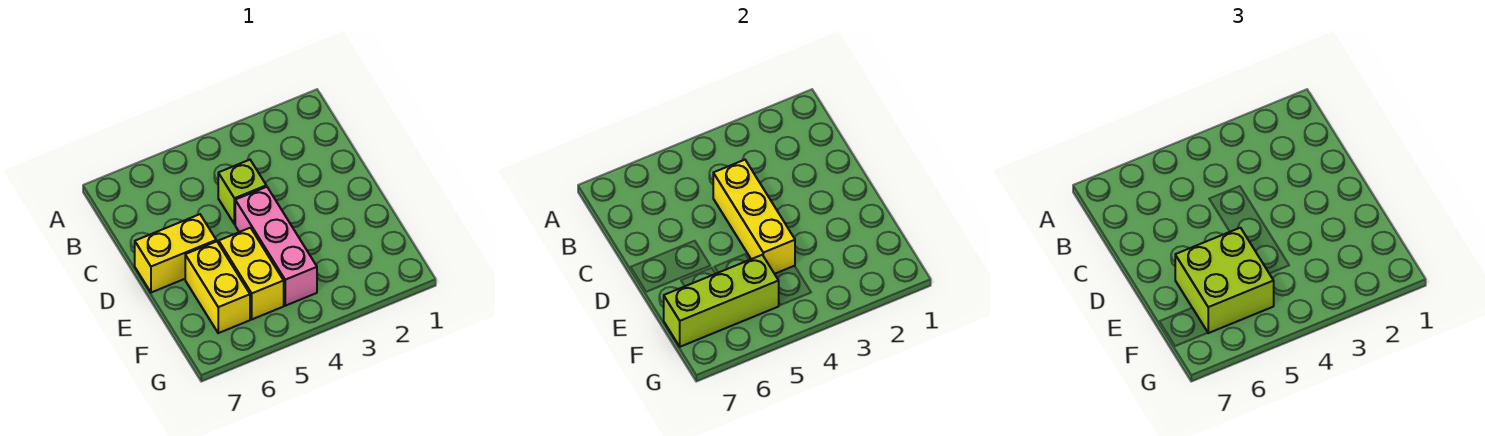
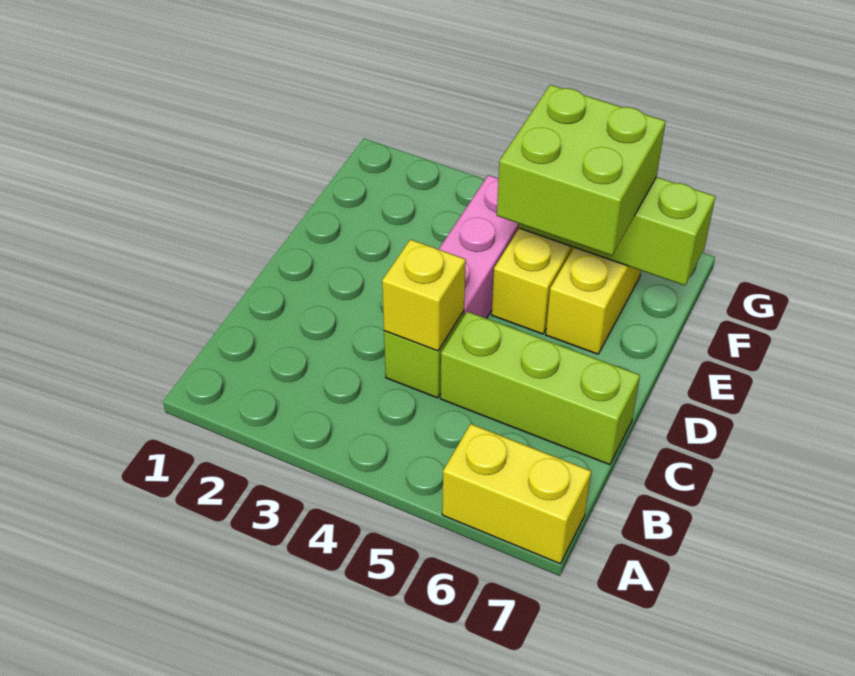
yellow brick C4:E4 level 2 -> yellow brick C4 level 2
none -> lime brick C5:C7 level 1
yellow brick D6:D7 level 1 -> yellow brick A6:A7 level 1

